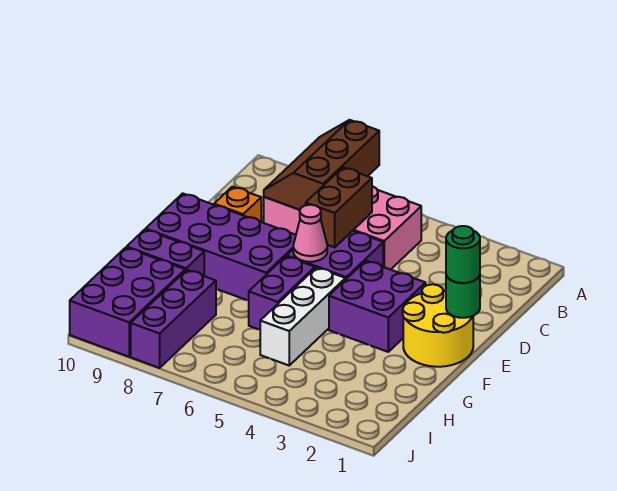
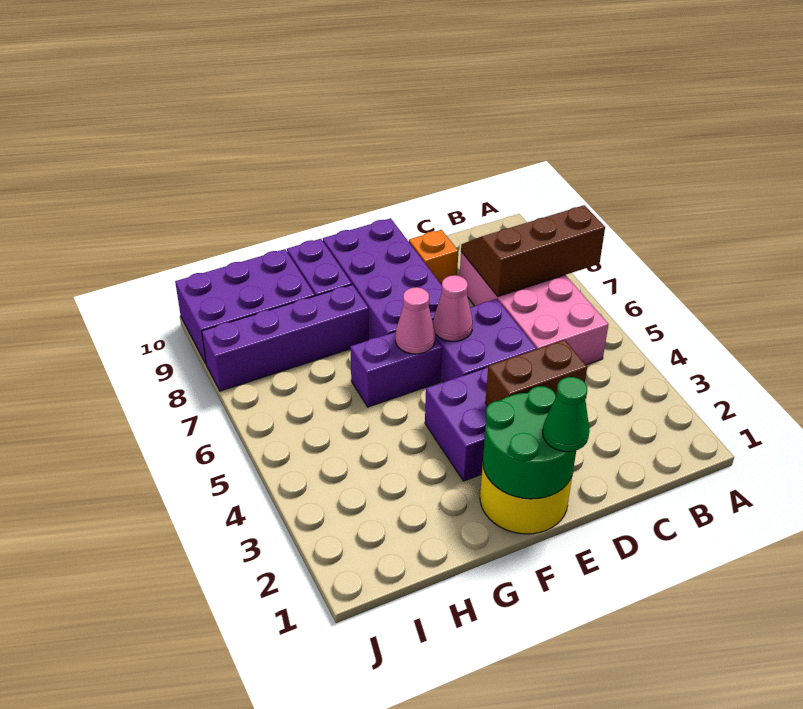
brown brick C6:D6 level 2 -> brown brick D3:E3 level 2
green round brick E1 level 2 -> green round brick E1:F2 level 2
green round brick E1 level 3 -> green cone E1 level 3
white brick F5:H5 level 1 -> none
none -> pink cone F6 level 2
purple brick H8:J8 level 1 -> purple brick G8:J8 level 1

